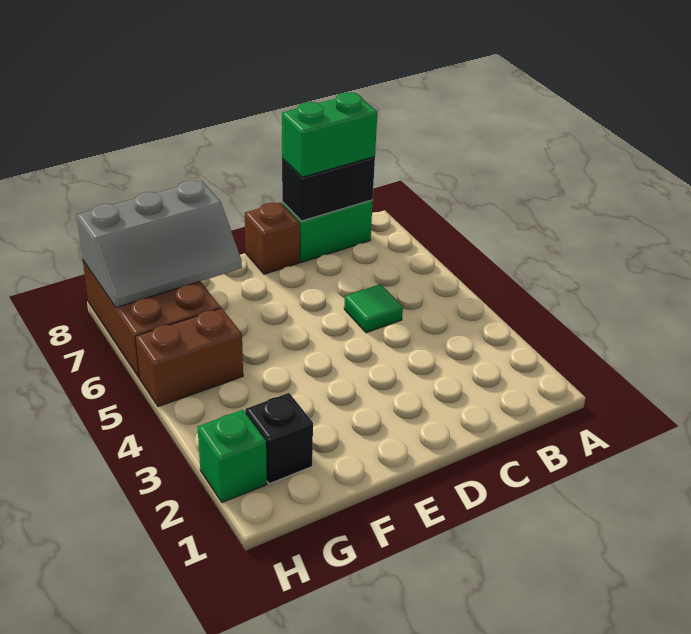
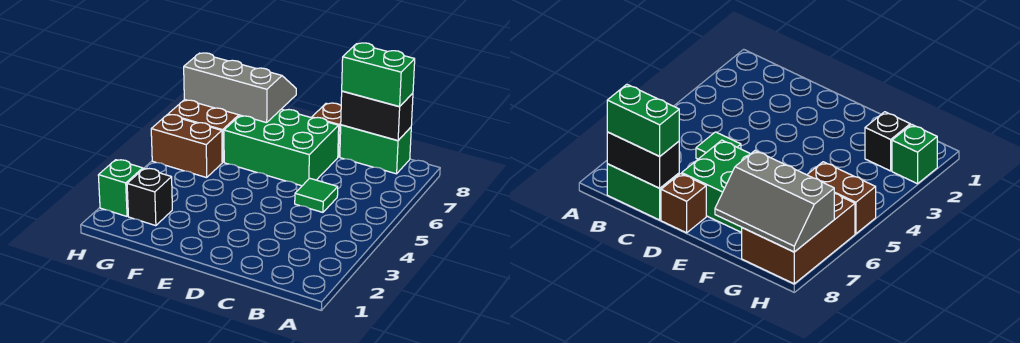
none -> green brick D6:F7 level 1
grey slope F7:H8 level 2 top 8 -> grey slope F7:H8 level 2 top 7

